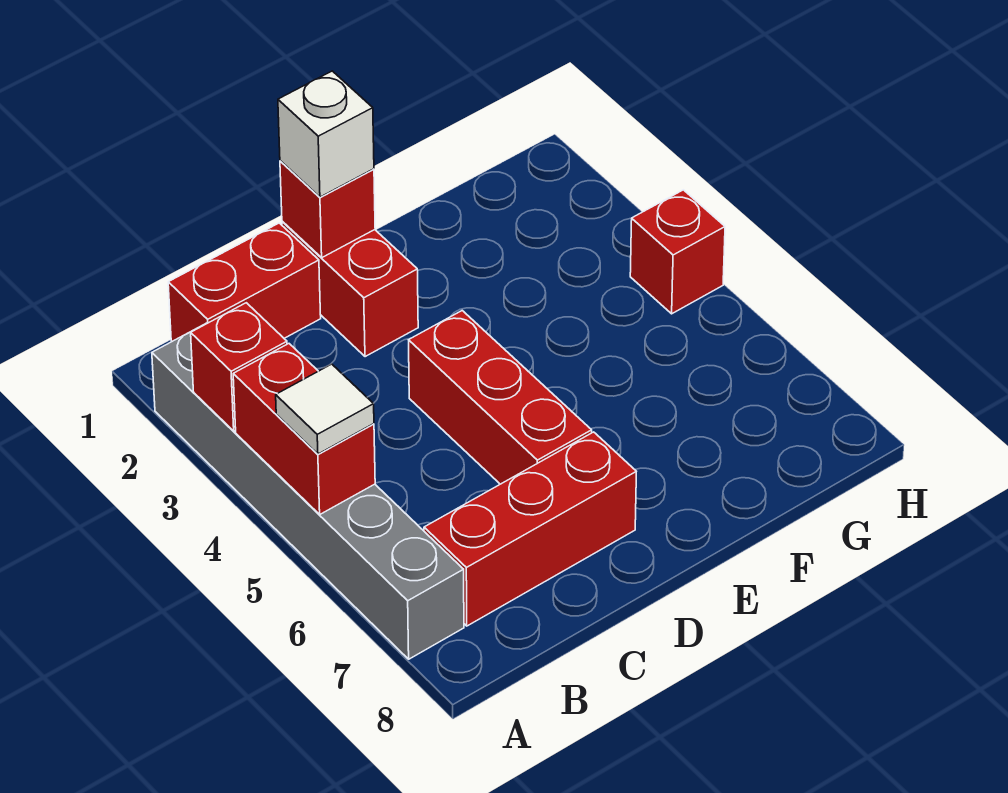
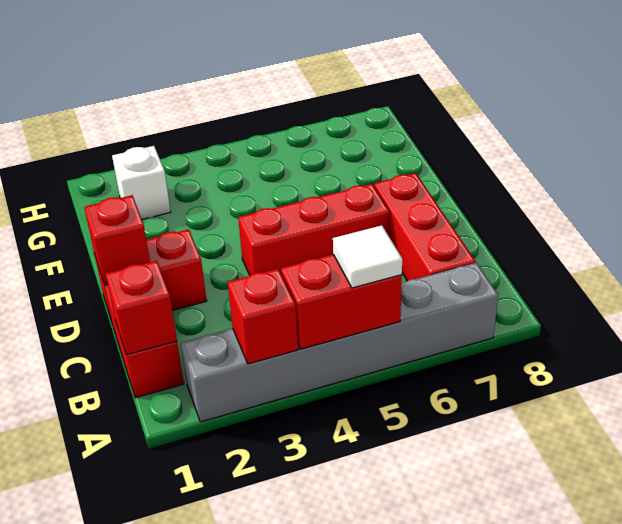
white brick D1 level 3 -> white brick G2 level 1
red brick H4 level 1 -> red brick B1 level 2

